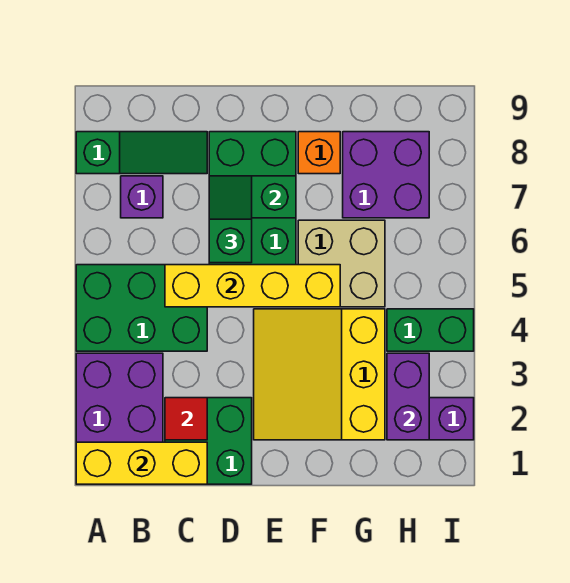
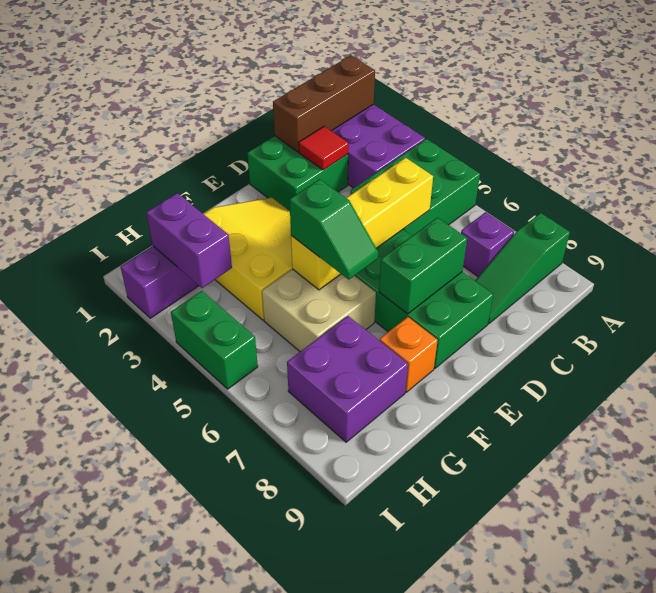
yellow brick A1:C1 level 2 -> brown brick A1:C1 level 2
green slope D6:D7 level 3 top 6 -> green slope F5:F6 level 3 top 5
green brick H4:I4 level 1 -> green brick I4:I5 level 1

